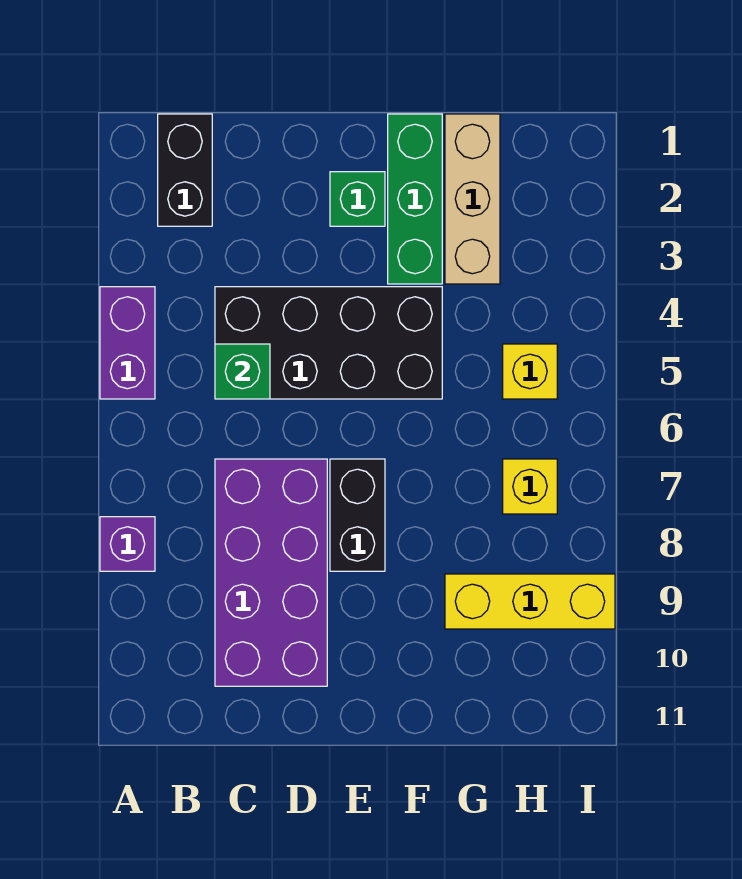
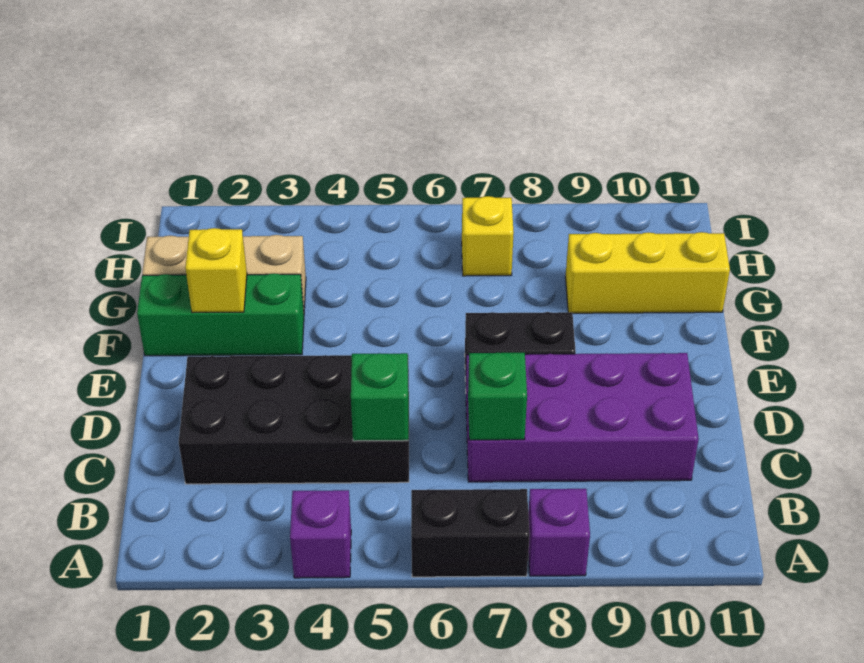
purple brick A4:A5 level 1 -> purple brick A4 level 1
black brick B1:B2 level 1 -> black brick A6:A7 level 1
black brick C4:F5 level 1 -> black brick C2:D5 level 1
green brick E2 level 1 -> green brick C7 level 2
yellow brick G9:I9 level 1 -> yellow brick G9:G11 level 1
yellow brick H5 level 1 -> yellow brick F2 level 2

